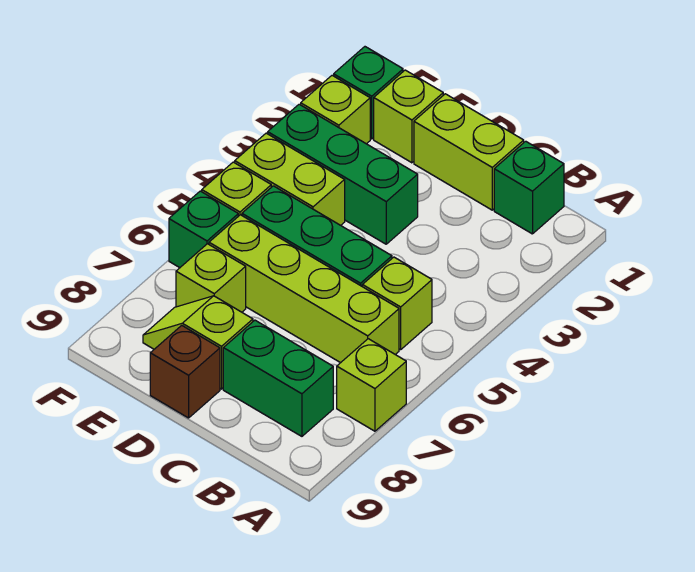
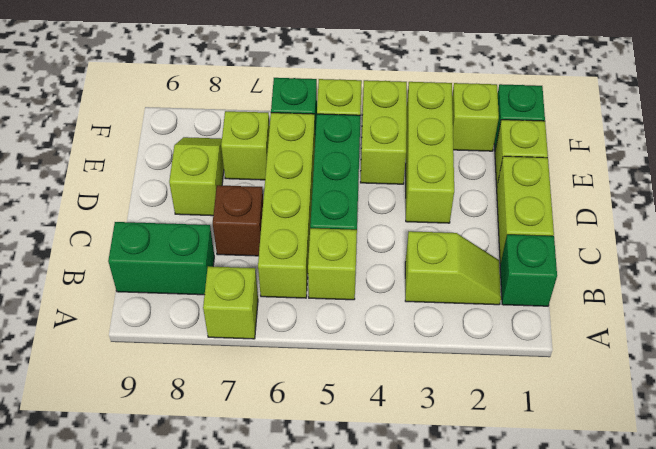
none -> lime slope B2:B3 level 1 top 3
green brick B8:C8 level 1 -> green brick B8:B9 level 1
green brick D3:F3 level 1 -> lime brick D3:F3 level 1
brown brick D9 level 1 -> brown brick C7 level 1

